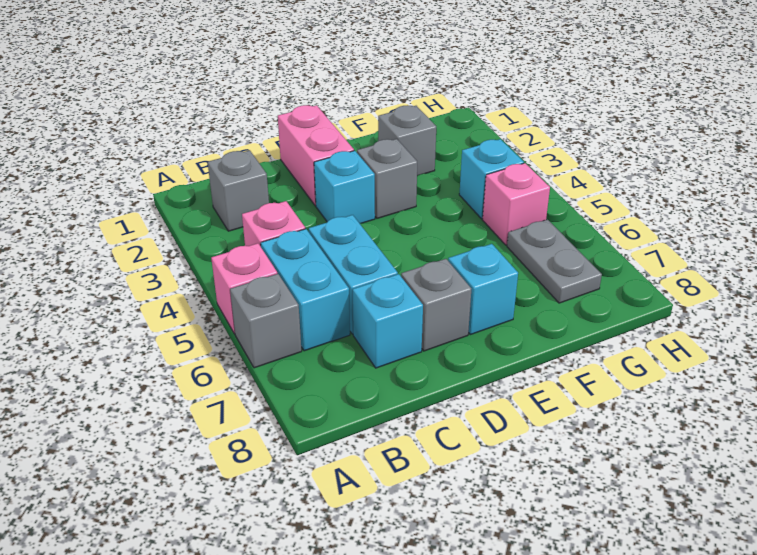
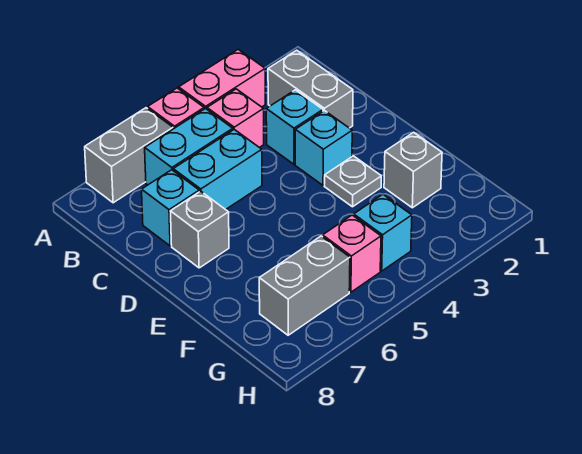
grey brick A6 level 1 -> grey brick A6:A7 level 1
grey brick B2 level 1 -> grey brick B2:C2 level 1
pink brick D1:D2 level 1 -> pink brick A3:A4 level 1
grey brick E3 level 1 -> grey plate E3 level 1
cyan brick E7 level 1 -> cyan brick C3 level 1
grey plate G6:G7 level 1 -> grey brick G6:G7 level 1

